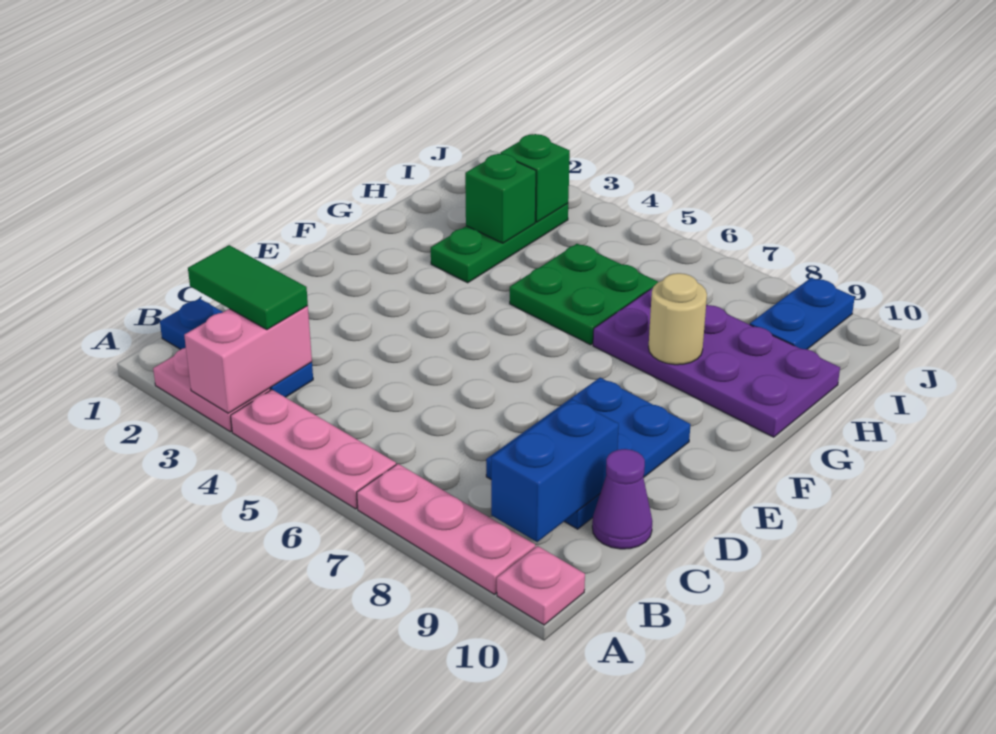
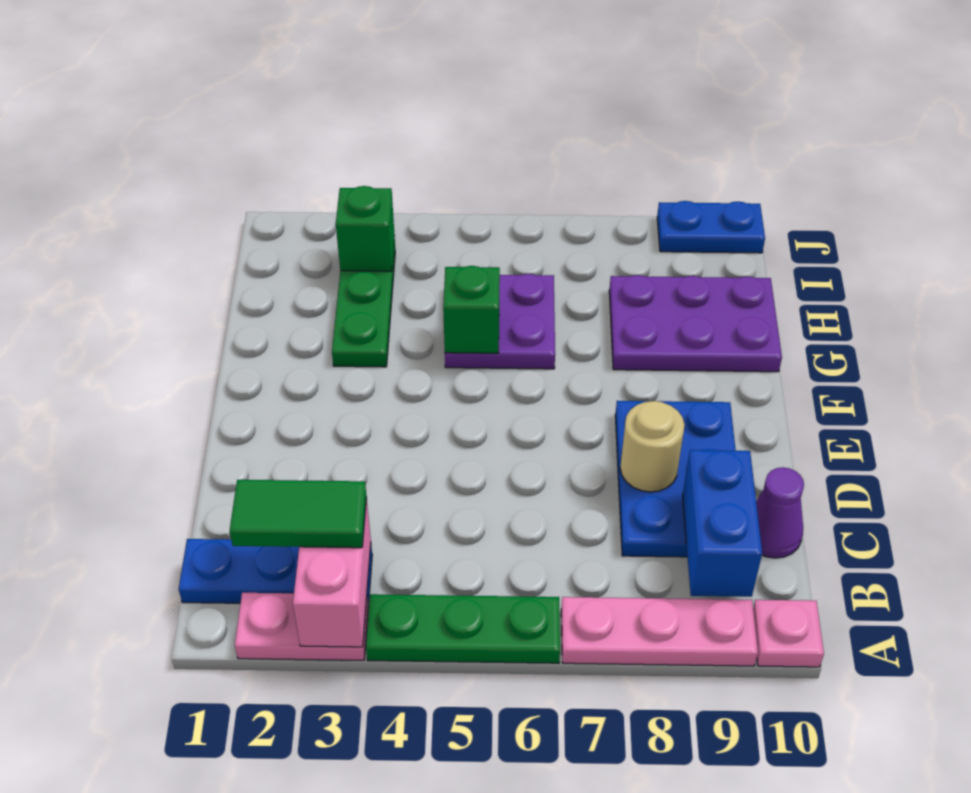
pink plate A4:A6 level 1 -> green plate A4:A6 level 1
green plate G5:H6 level 1 -> purple plate G5:H6 level 1
purple plate G7:H10 level 1 -> purple plate G8:H10 level 1
tan round brick G8 level 2 -> tan round brick D8 level 2
green brick H3 level 2 -> green brick G5 level 2
blue plate I9:J9 level 1 -> blue plate J9:J10 level 1

